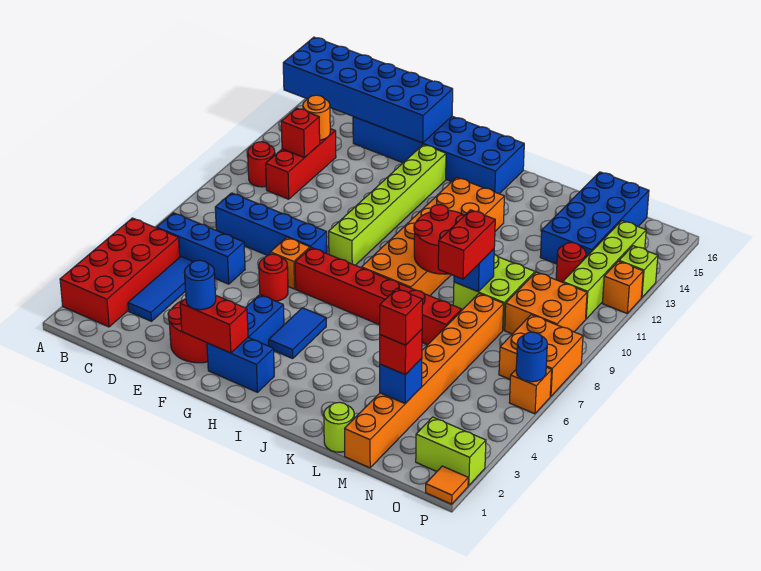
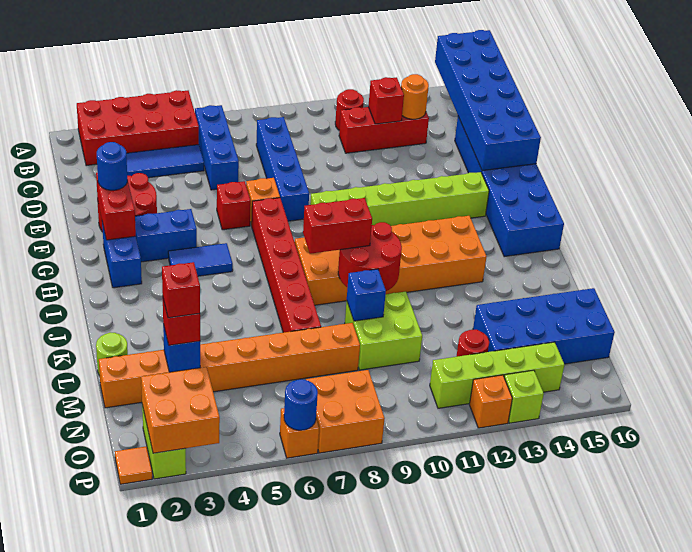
red round brick F6 level 1 -> red brick F6 level 1
red brick L8:L9 level 3 -> red brick J8:J9 level 3
orange brick N9:O10 level 1 -> orange brick O2:P3 level 2

